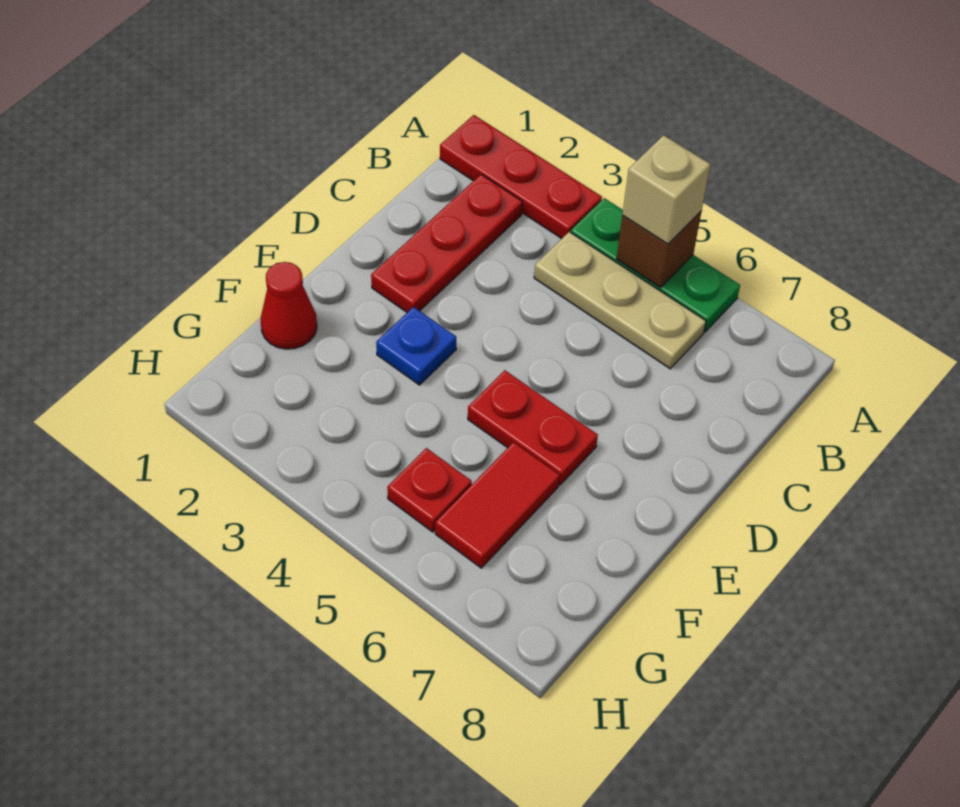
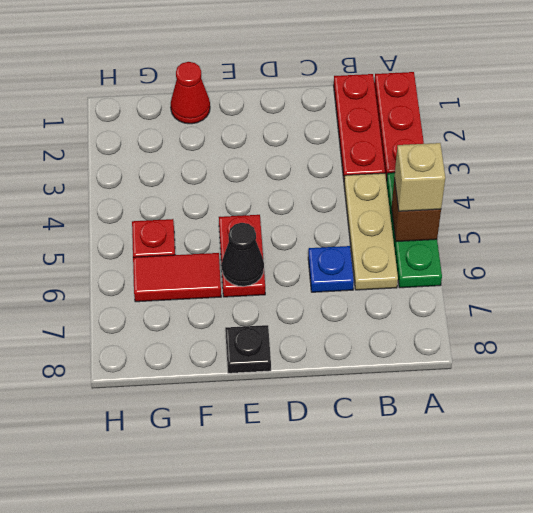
red plate B2:D2 level 1 -> red plate B1:B3 level 1
blue plate E3 level 1 -> blue plate C6 level 1
none -> black cone E6 level 2
none -> black plate E8 level 1

